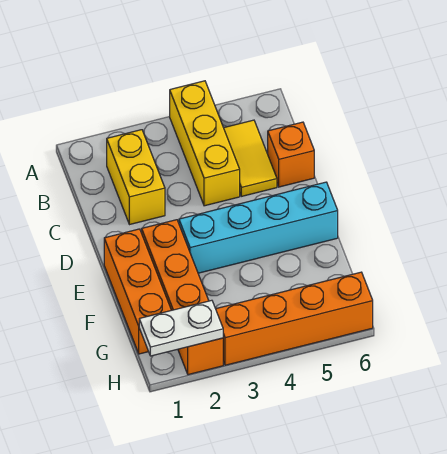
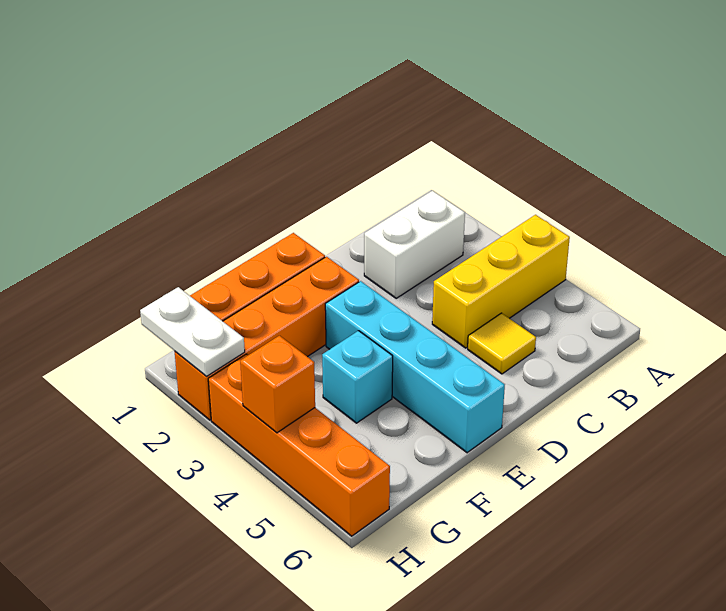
yellow brick B2:C2 level 1 -> white brick B2:C2 level 1
yellow tile B5:C5 level 1 -> yellow tile C5 level 1
orange brick C6 level 1 -> orange brick H4 level 2
none -> cyan brick F4 level 1

